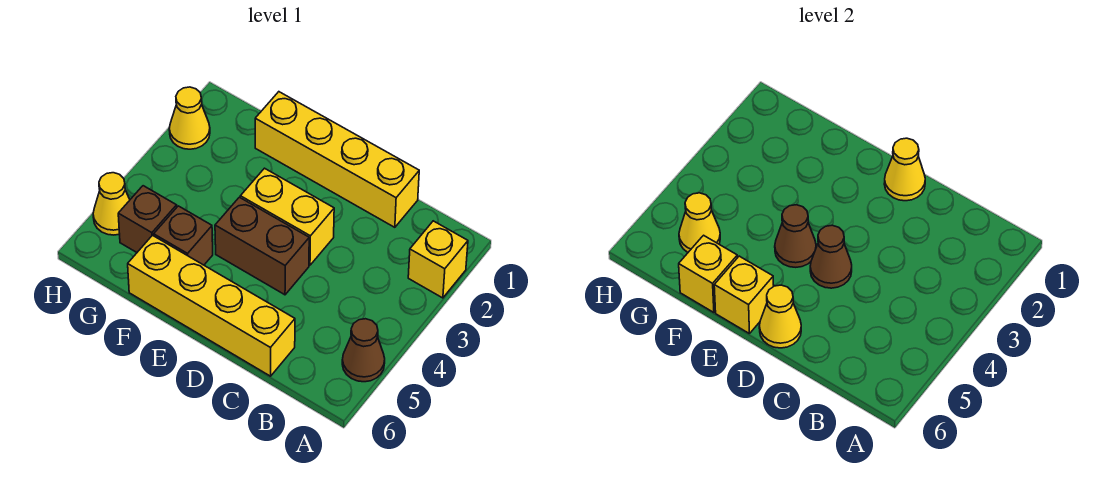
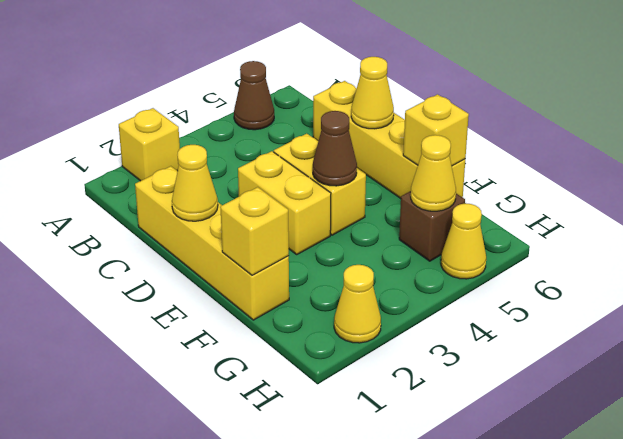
brown brick D4:E4 level 1 -> yellow brick D4:E4 level 1
brown cone D4 level 2 -> none
yellow brick E6 level 2 -> yellow brick F1 level 2
brown brick F5 level 1 -> none

